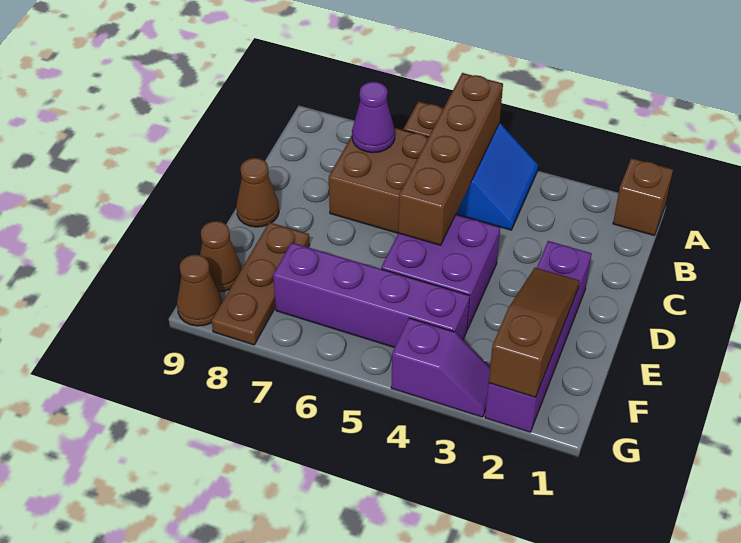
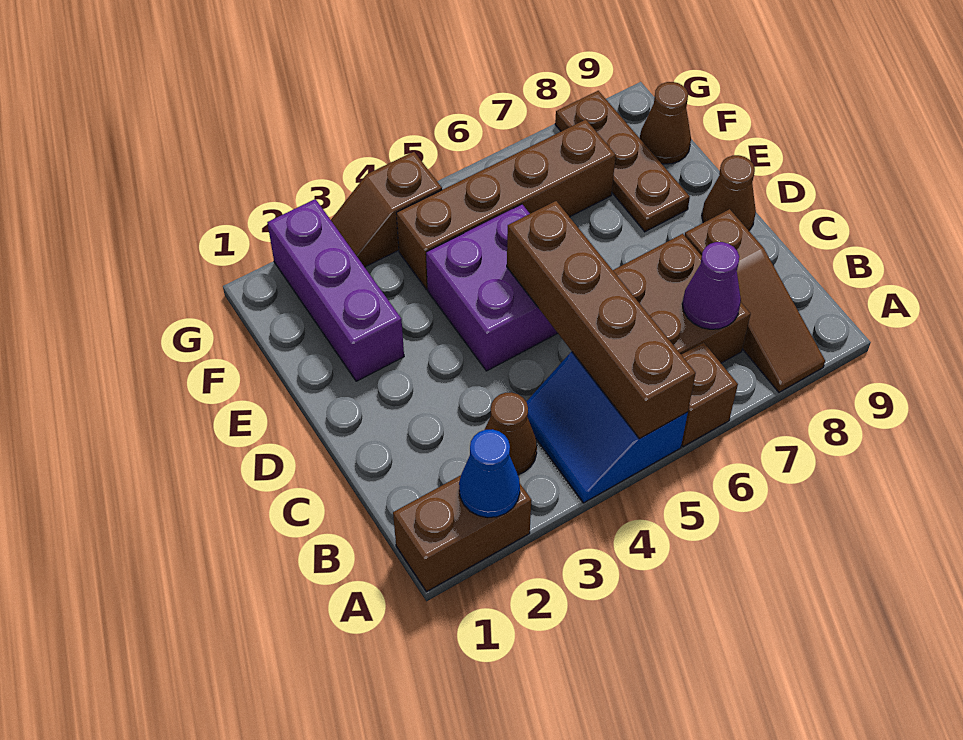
brown brick A1 level 1 -> brown brick A1:A2 level 1
none -> blue cone A2 level 2
purple brick D2:G2 level 1 -> purple brick E2:G2 level 1
brown slope E2:G2 level 2 top G -> brown slope A8:C8 level 1 top C
purple brick F4:F7 level 1 -> brown brick F4:F7 level 1
purple slope G3:G4 level 1 top 4 -> brown slope G3:G4 level 1 top 4
brown cone G9 level 1 -> brown cone B3 level 1

